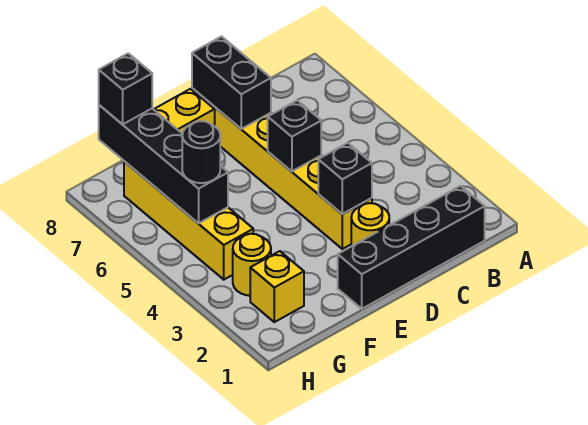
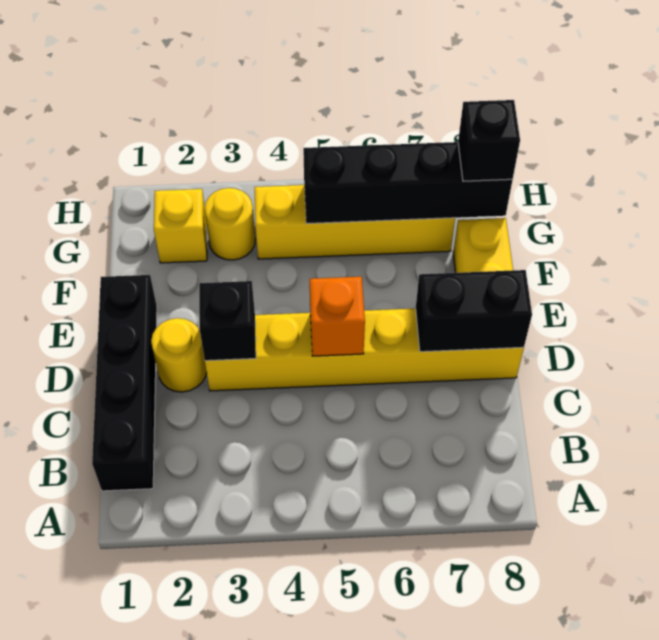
black brick D5 level 2 -> orange brick D5 level 2
black round brick G5 level 3 -> none

